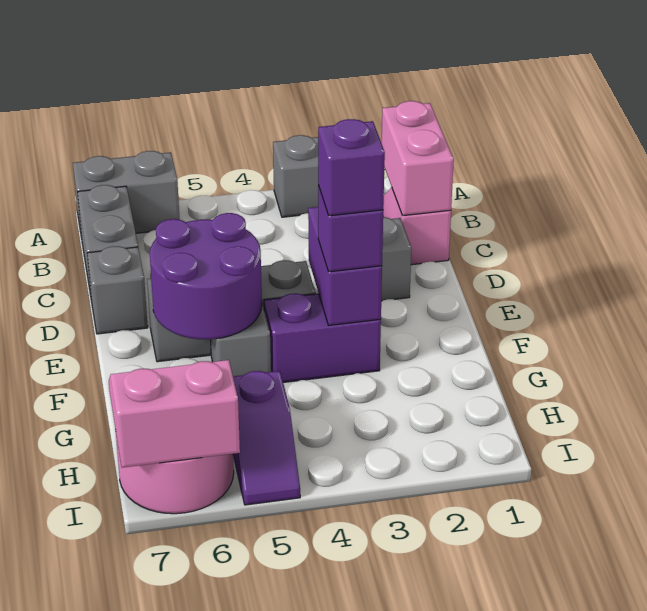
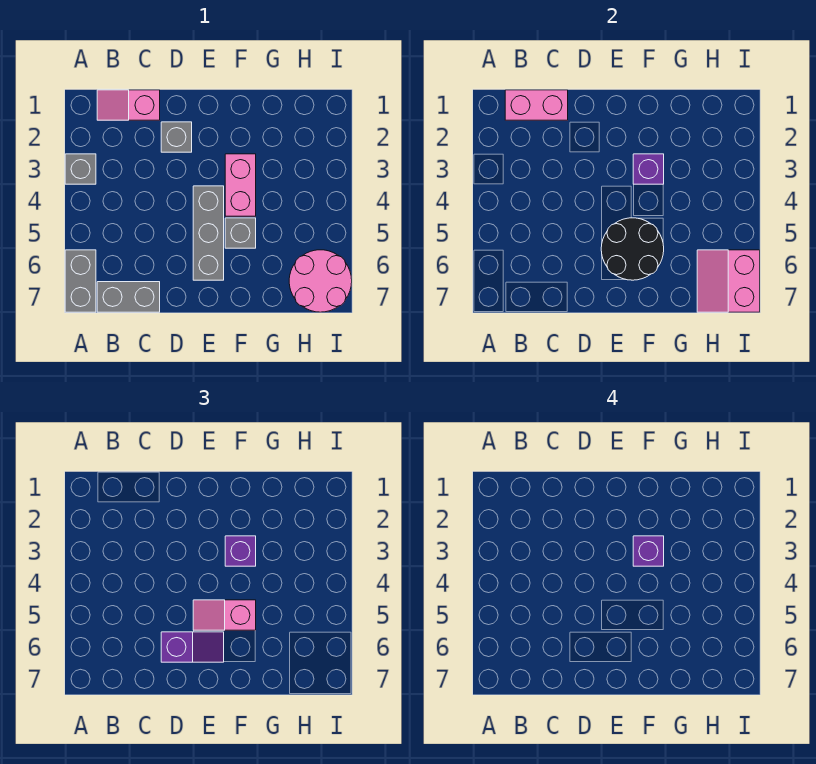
grey brick D7 level 1 -> none
purple brick E3:F3 level 2 -> purple brick F3 level 2
purple round brick E5:F6 level 2 -> black round brick E5:F6 level 2
none -> pink slope E5:F5 level 3 top F
purple brick F3:F4 level 1 -> pink brick F3:F4 level 1
purple slope H5:I5 level 1 top H -> purple slope D6:E6 level 3 top D

